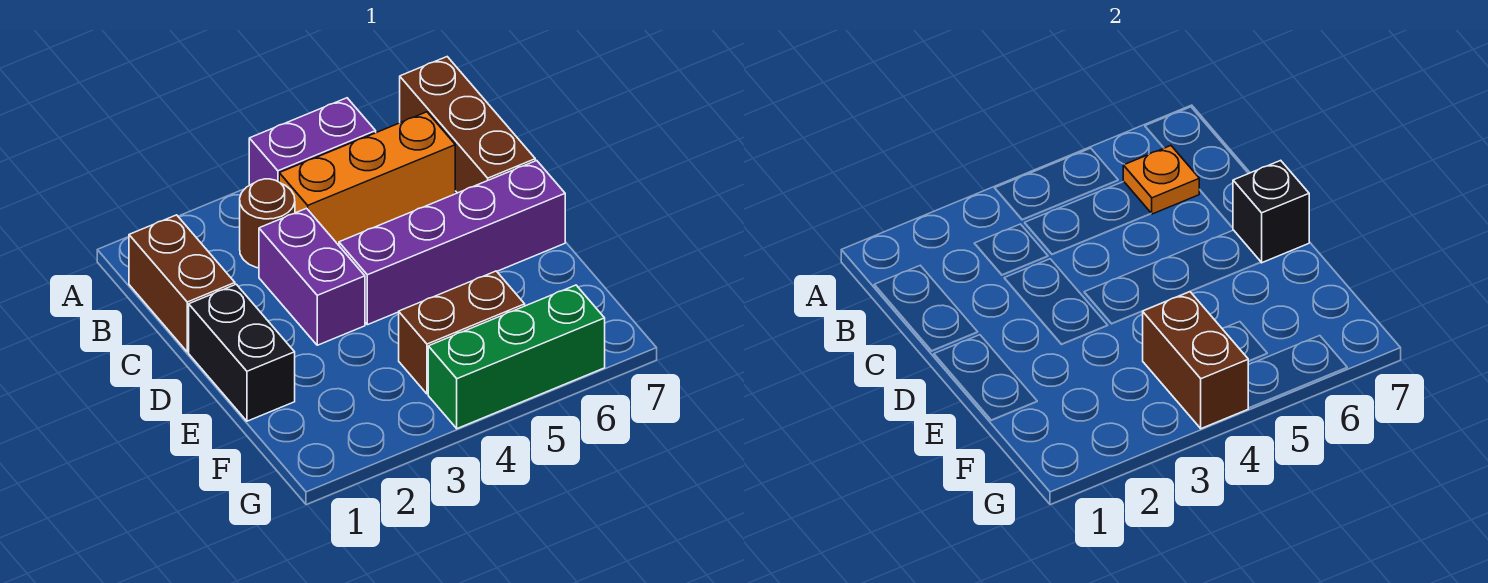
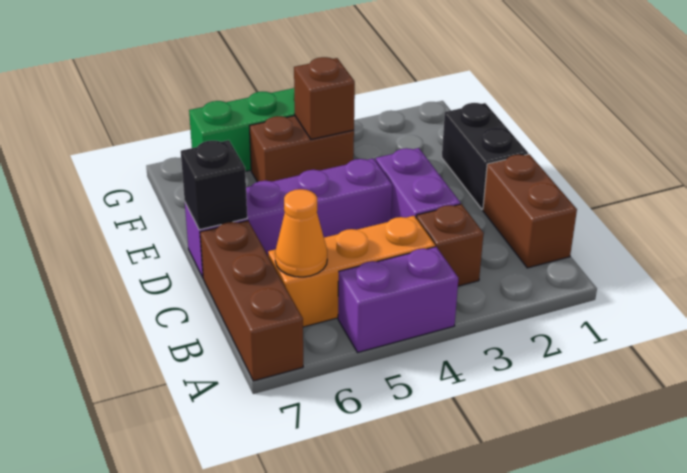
brown round brick B3 level 1 -> brown brick B3 level 1
orange plate B6 level 2 -> orange cone B6 level 2
brown brick F4:G4 level 2 -> brown brick F4 level 2

